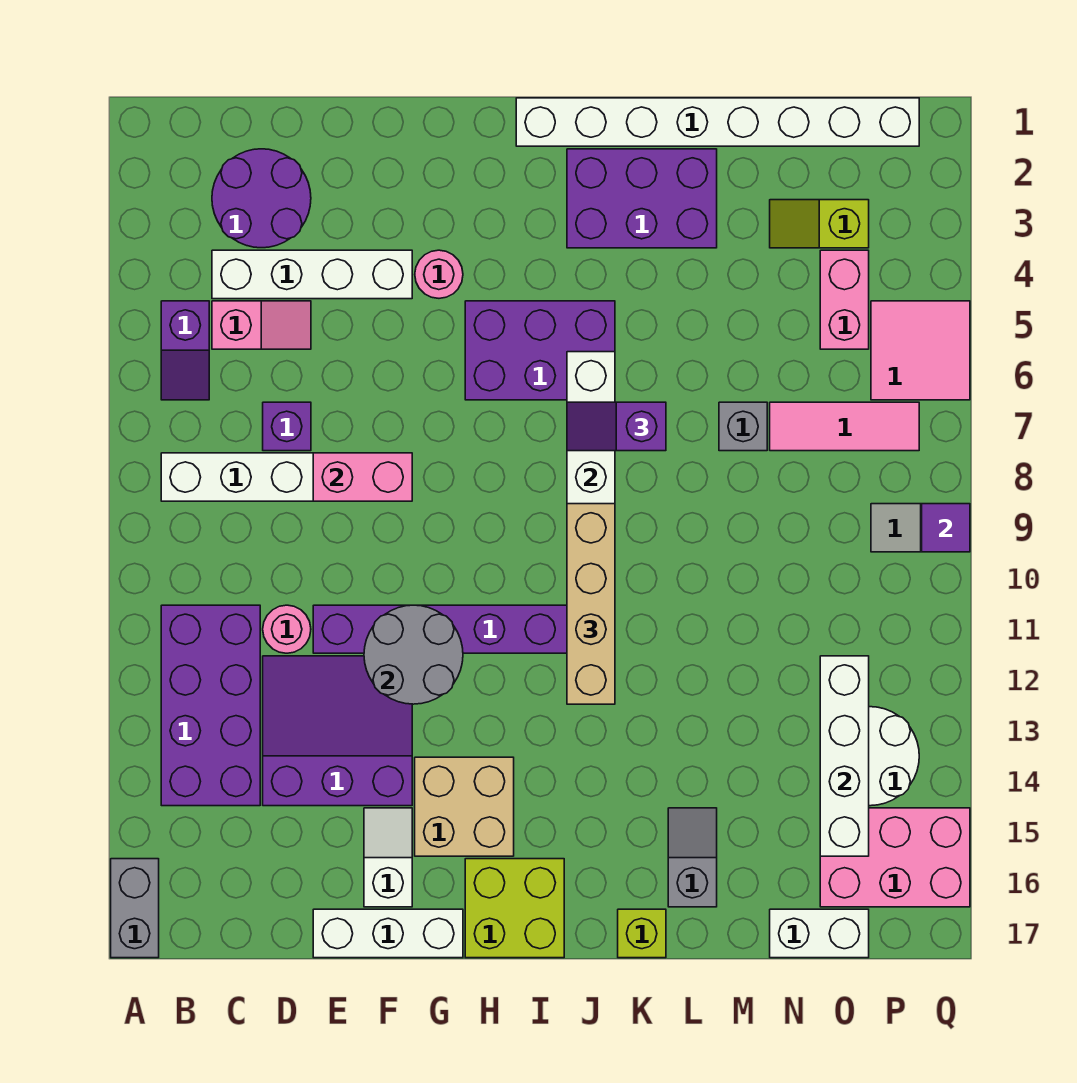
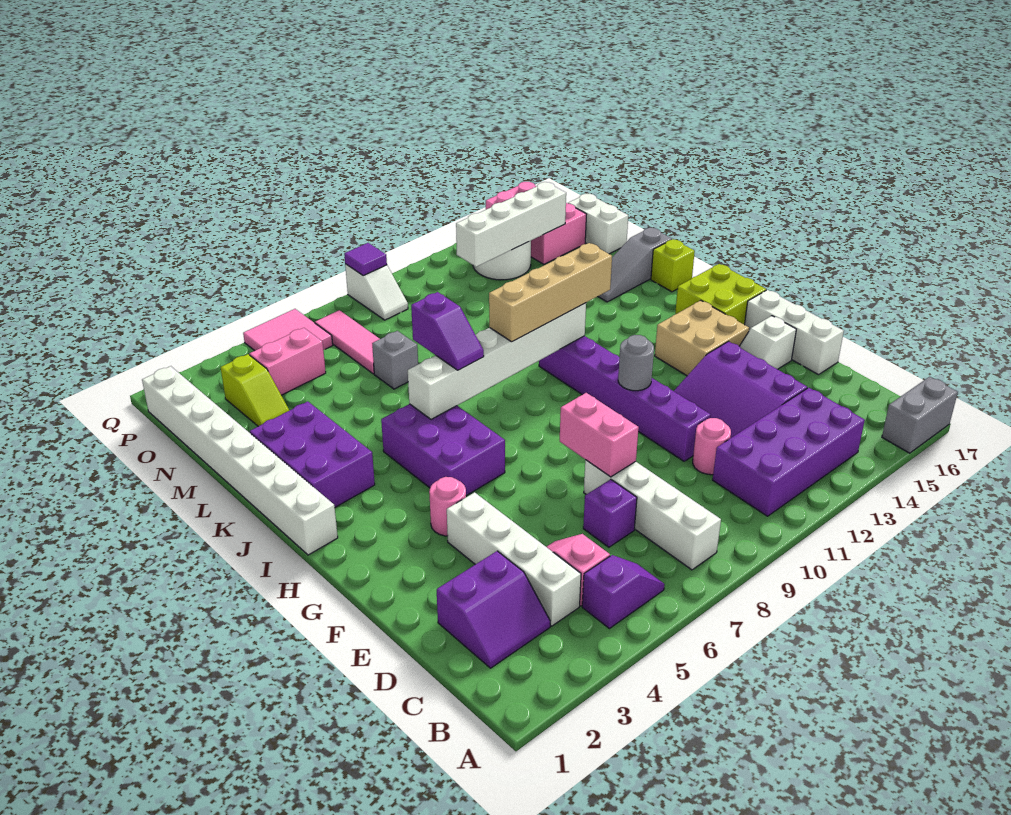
purple round brick C2:D3 level 1 -> purple slope C2:D3 level 1 top D
grey round brick F11:G12 level 2 -> grey round brick G11 level 2
grey slope L15:L16 level 1 top 16 -> grey slope L15:L17 level 1 top 17

